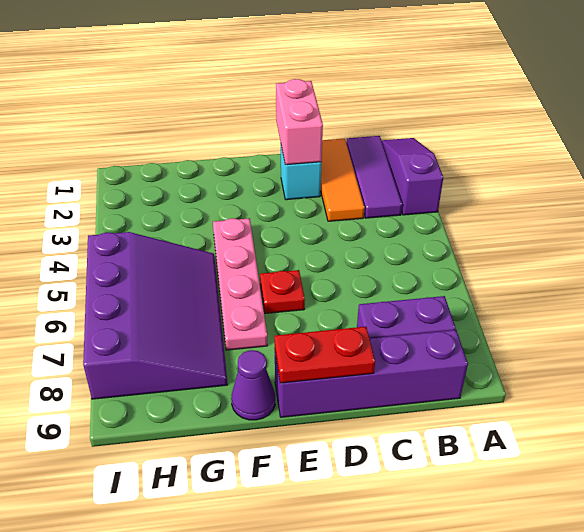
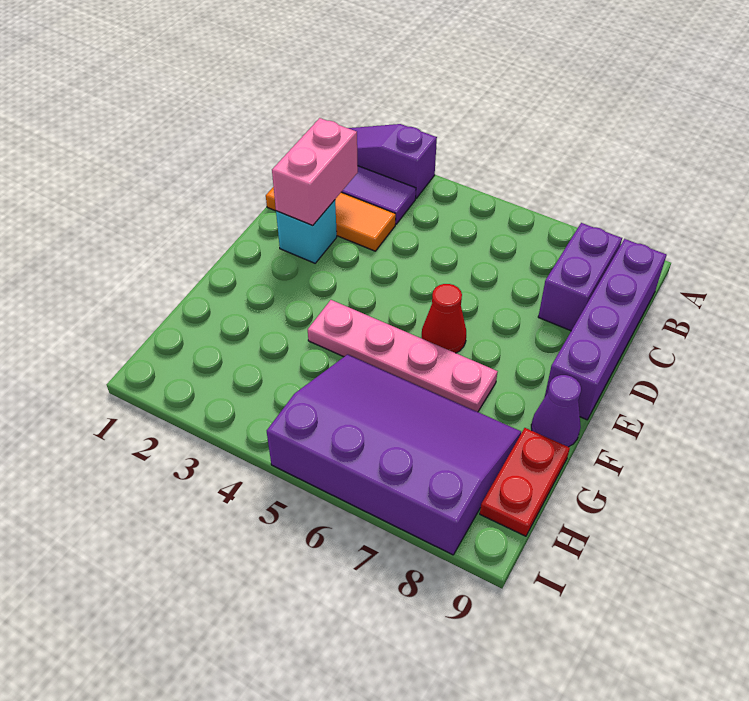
pink brick D1:D2 level 2 -> pink brick C2:D2 level 2
red plate D9:E9 level 2 -> red plate G9:H9 level 1
red plate E6 level 1 -> red cone E6 level 1

